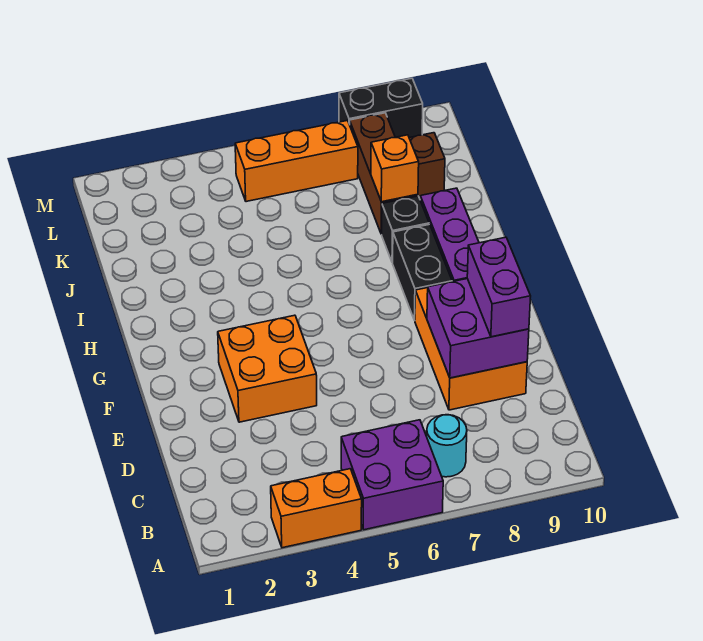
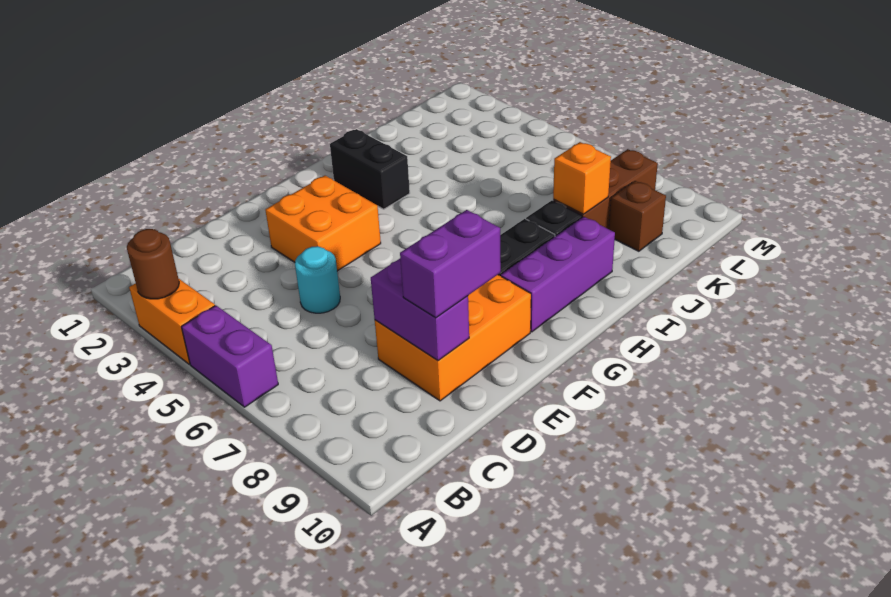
none -> brown round brick A3 level 2
purple brick A5:B6 level 1 -> purple brick A5:A6 level 1
cyan round brick B7 level 1 -> cyan round brick D5 level 1
purple brick D8:E9 level 2 -> purple brick D8:D9 level 2
orange brick L5:L7 level 1 -> none
black brick M8:M9 level 1 -> black brick H2:H3 level 1

